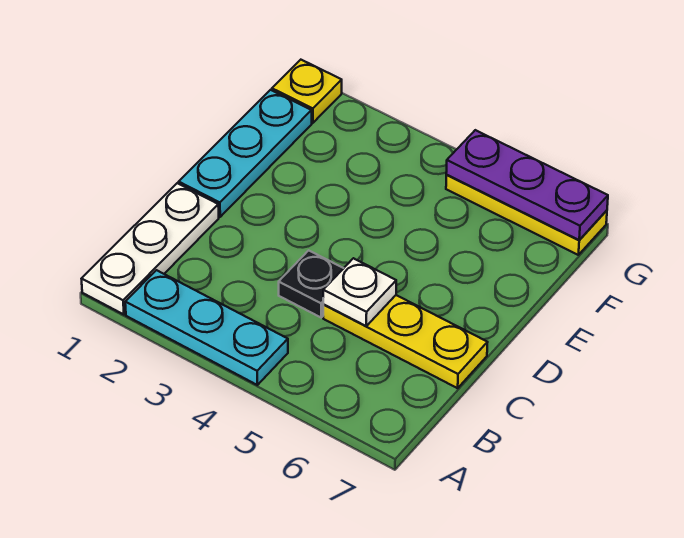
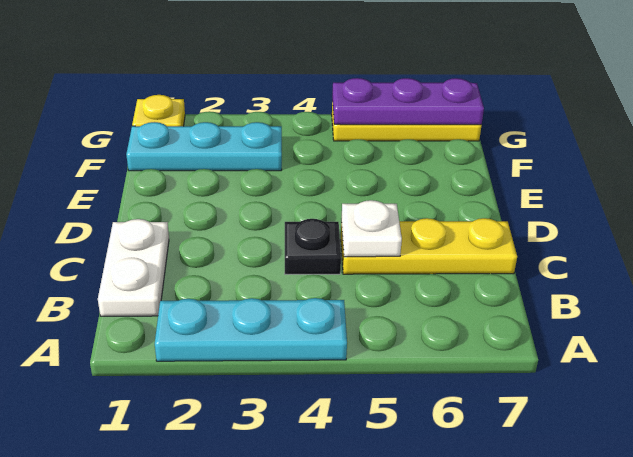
white plate A1:C1 level 1 -> white plate B1:C1 level 1
cyan plate D1:F1 level 1 -> cyan plate F1:F3 level 1

